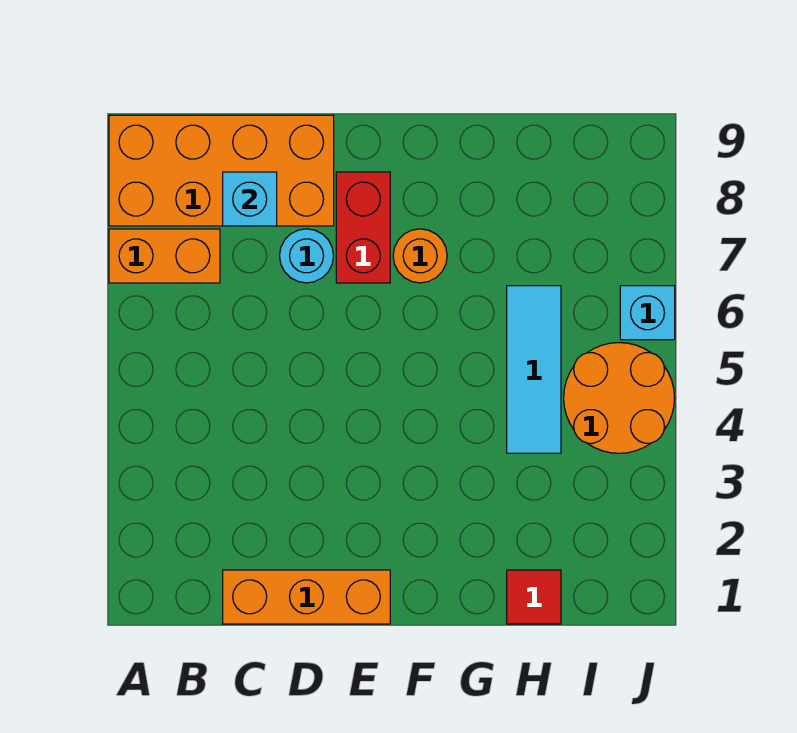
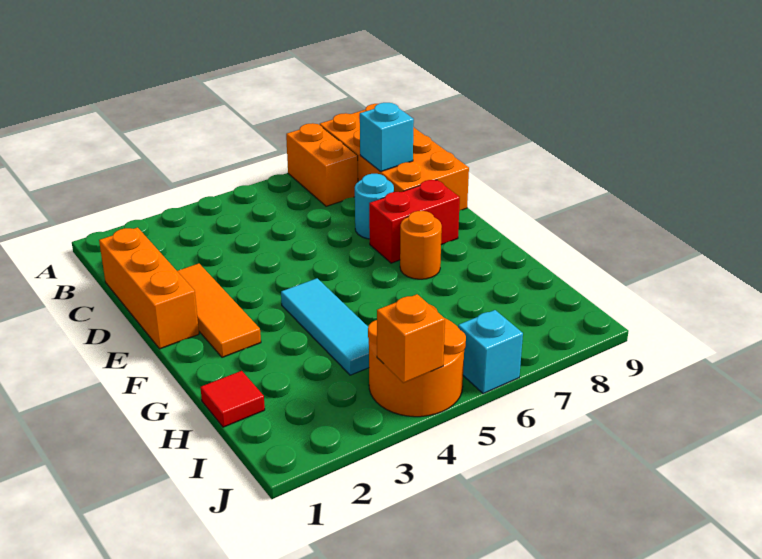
none -> orange tile D2:F2 level 1
cyan tile H4:H6 level 1 -> cyan tile F4:H4 level 1
none -> orange brick J4 level 2

